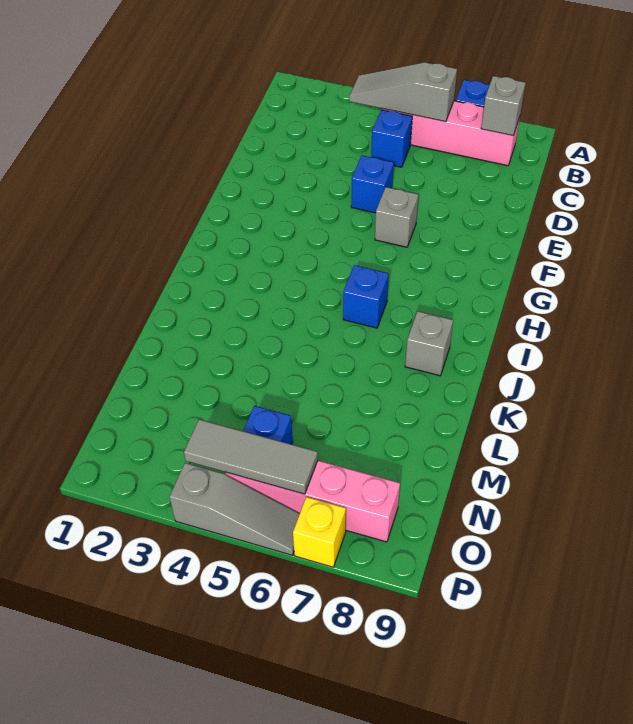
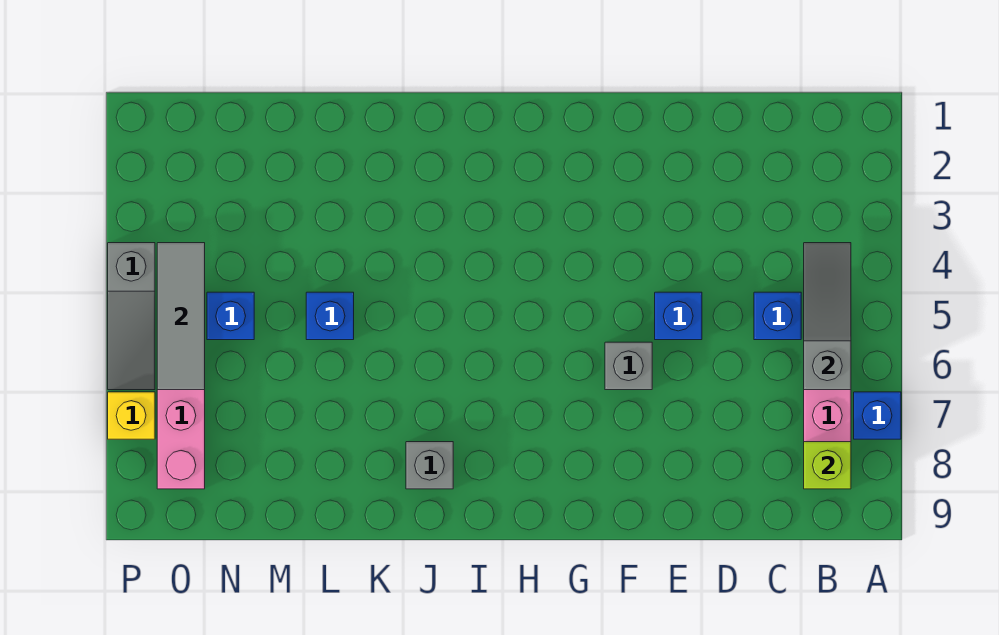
grey brick B8 level 2 -> lime brick B8 level 2
blue brick I6 level 1 -> blue brick L5 level 1

